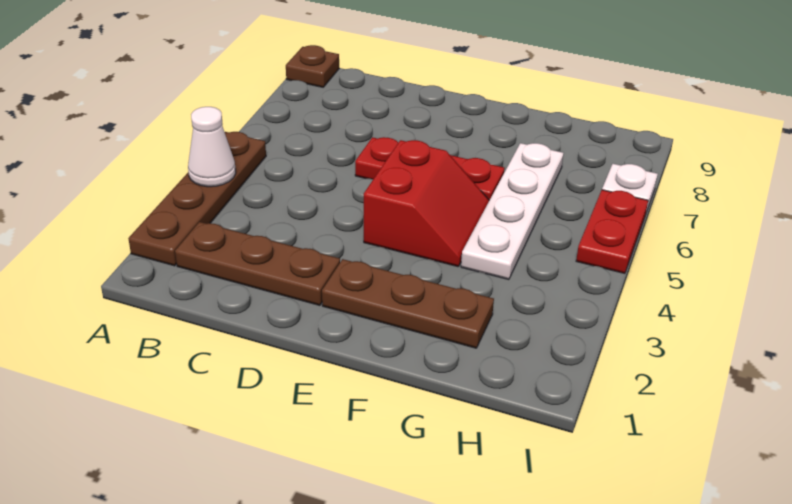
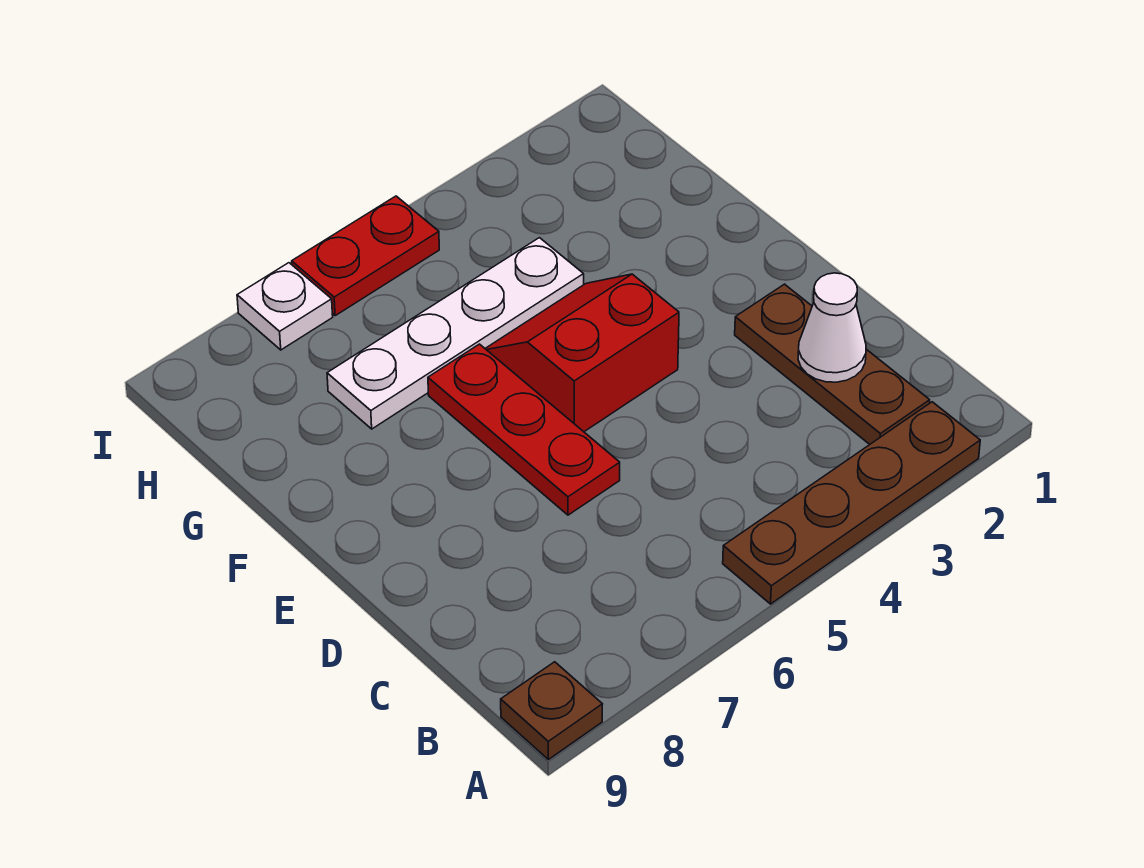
white cone A4 level 2 -> white cone C2 level 2
brown plate E2:G2 level 1 -> none

